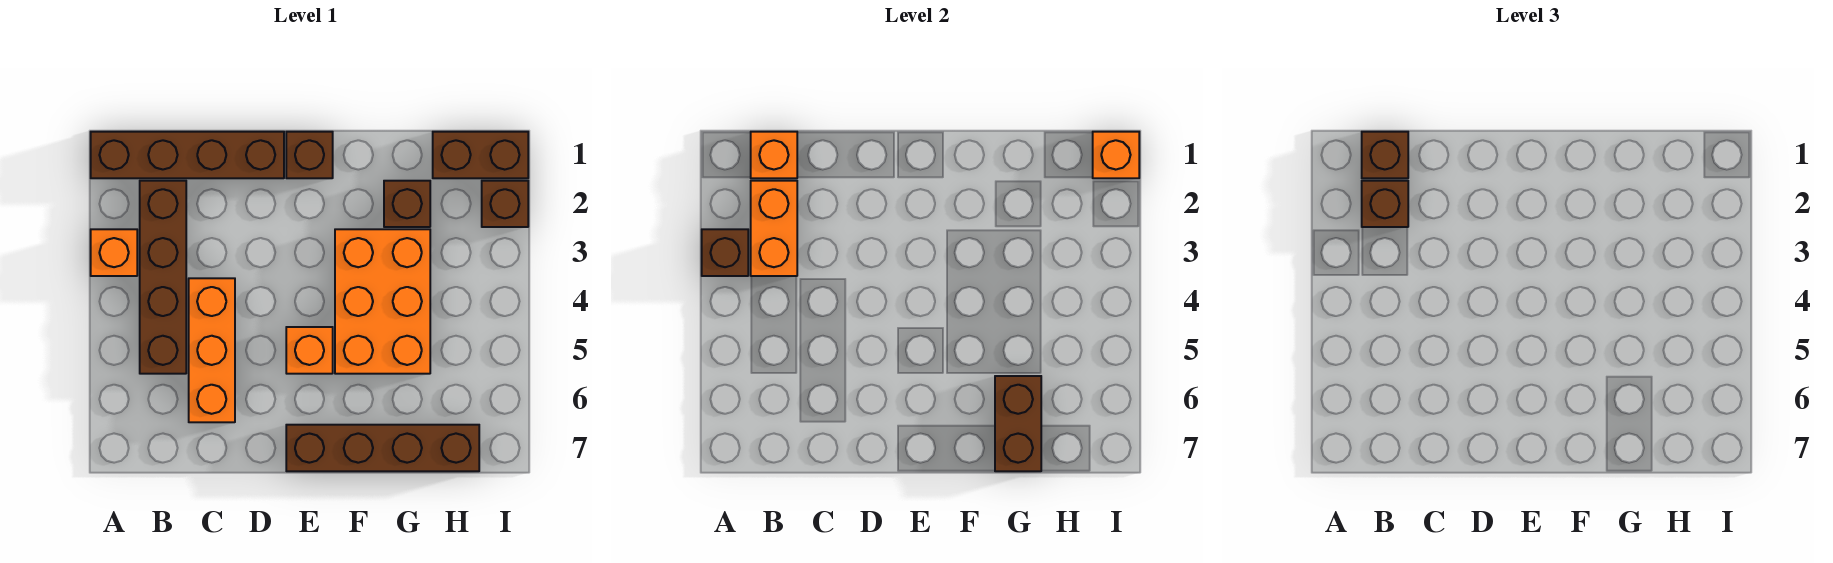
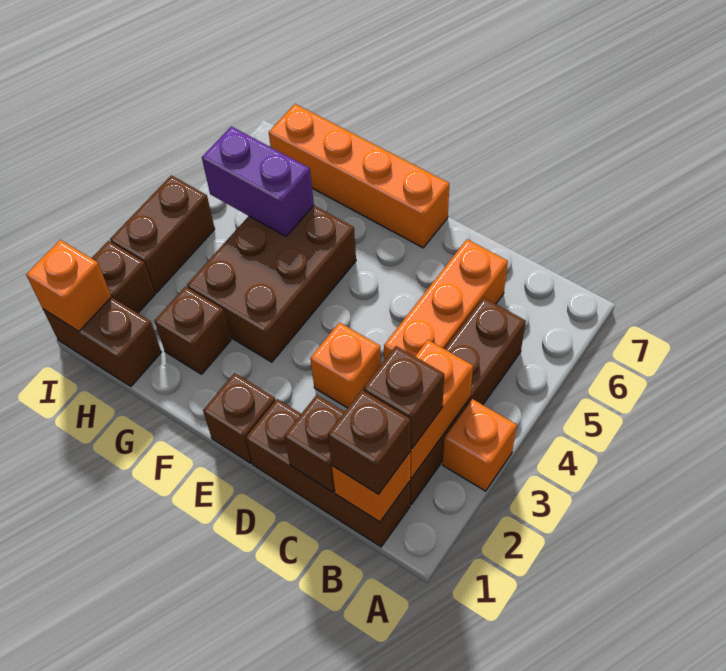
brown brick A1:D1 level 1 -> brown brick B1:D1 level 1
brown brick A3 level 2 -> brown brick C1 level 2
orange brick E5 level 1 -> orange brick D3 level 1
brown brick E7:H7 level 1 -> orange brick E7:H7 level 1
orange brick F3:G5 level 1 -> brown brick F3:G5 level 1
none -> purple brick G5:H5 level 2
brown brick G6:G7 level 2 -> brown brick I3:I4 level 1

